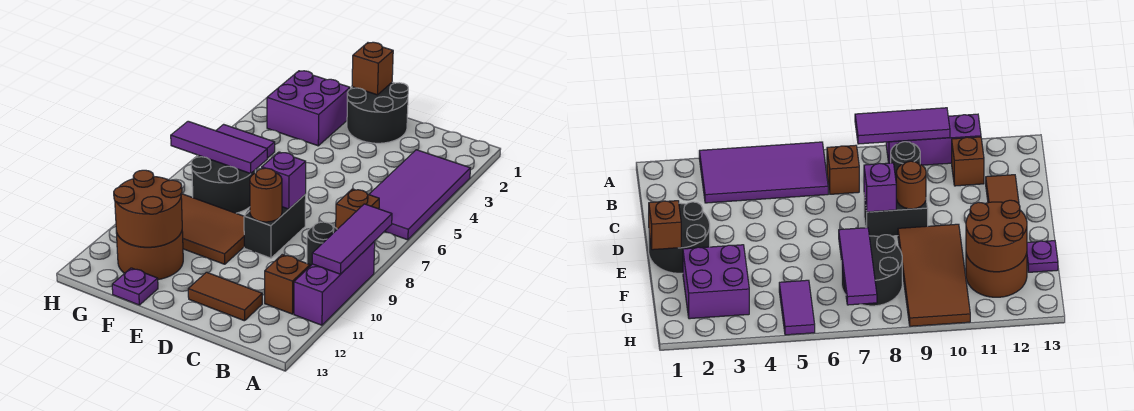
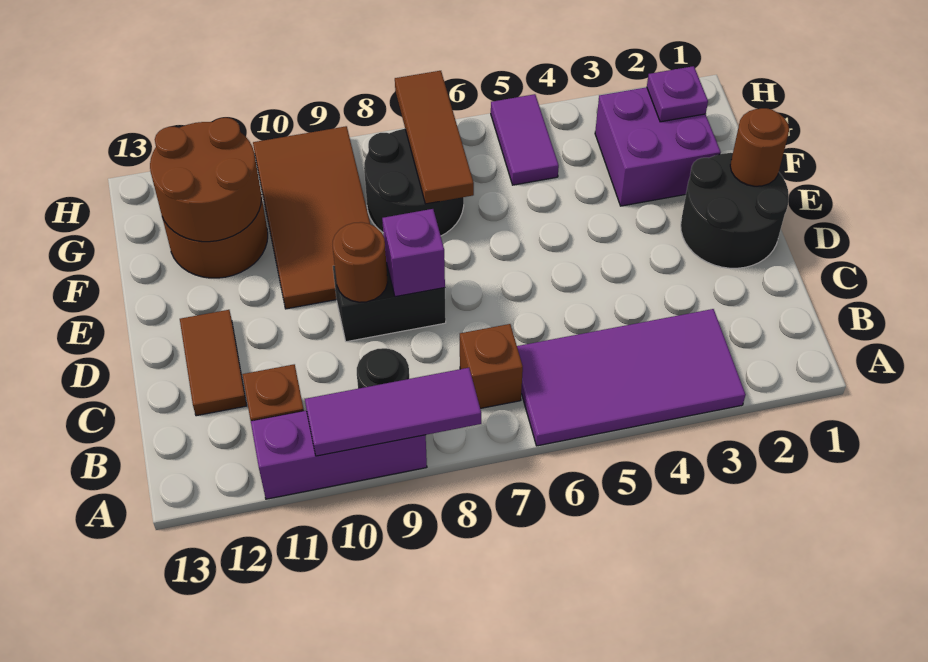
brown brick E1 level 2 -> brown round brick E1 level 2
purple tile F7:H7 level 2 -> brown tile F7:H7 level 2
purple plate F13 level 1 -> purple plate G2 level 2

